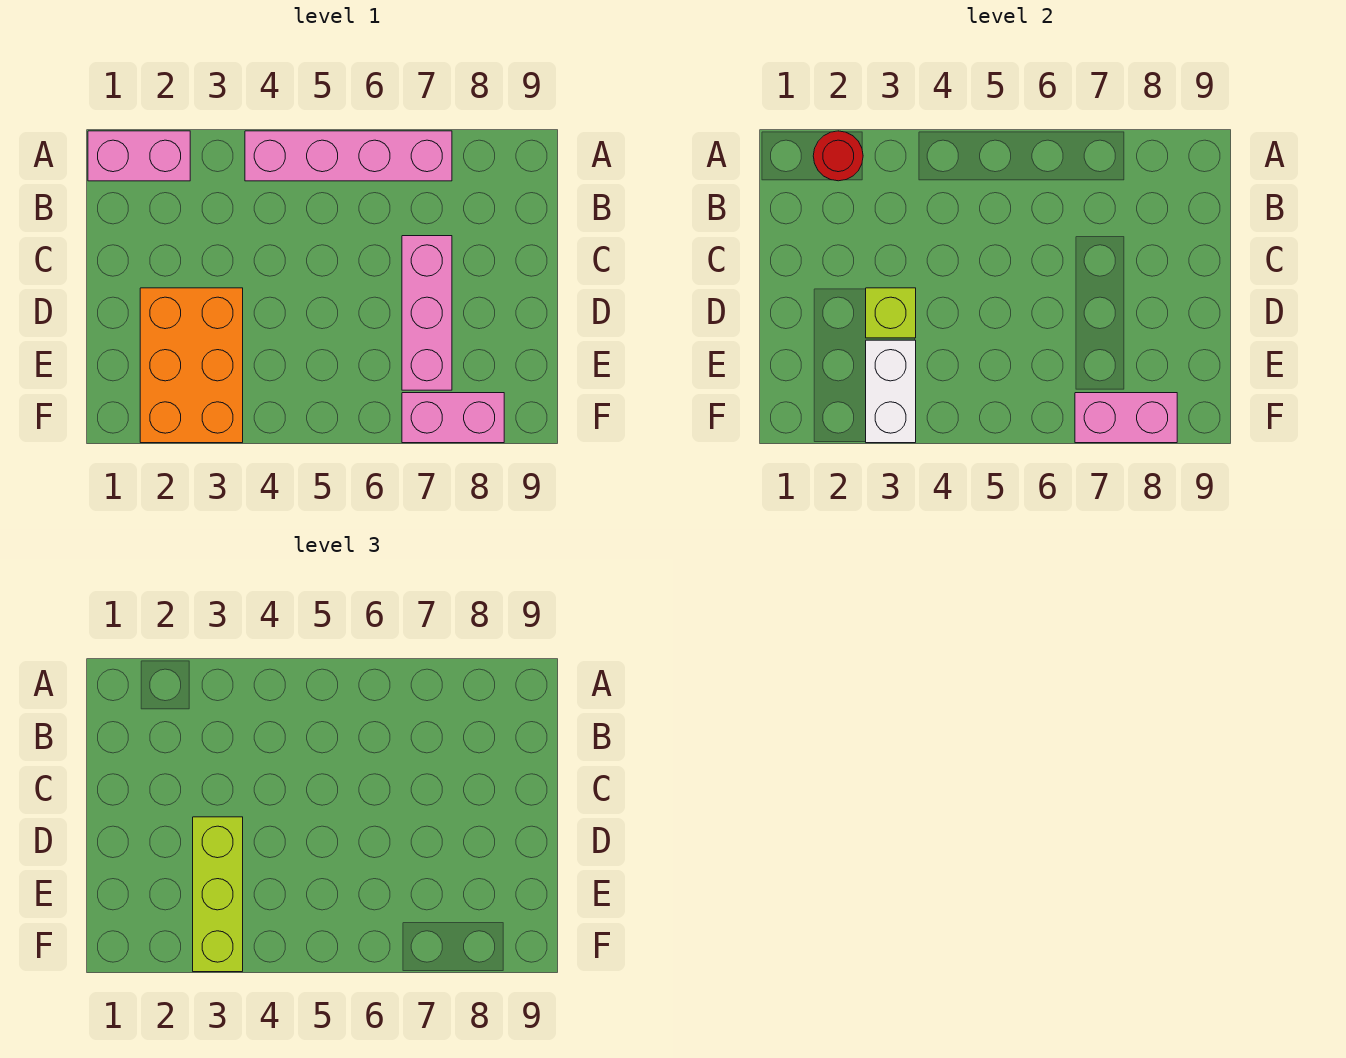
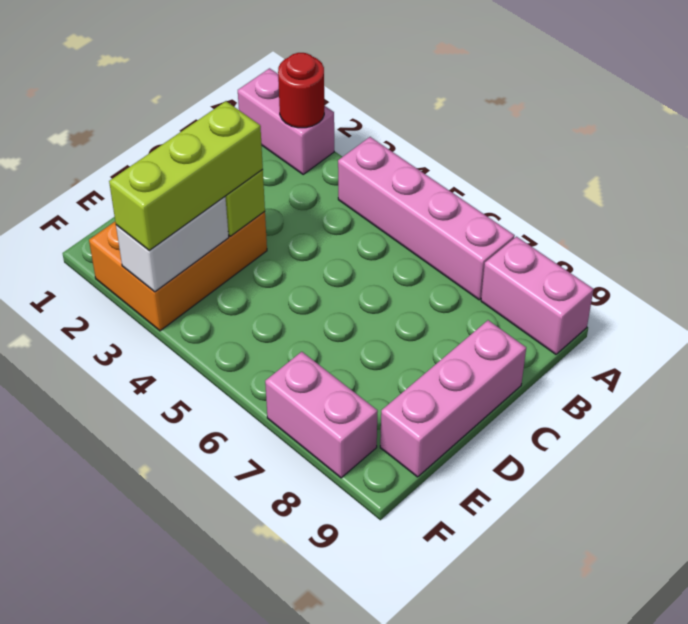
pink brick C7:E7 level 1 -> pink brick C9:E9 level 1
pink brick F7:F8 level 2 -> pink brick A8:A9 level 1

